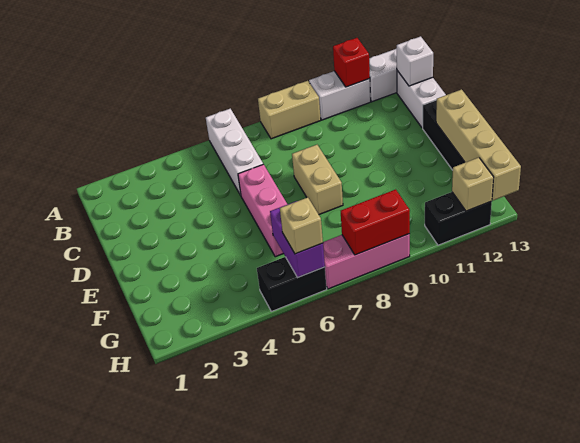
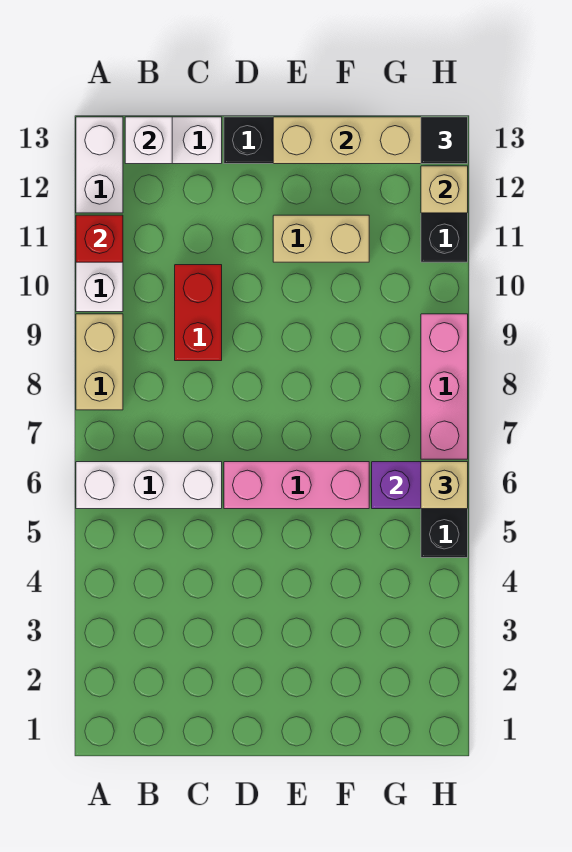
tan brick D8:E8 level 1 -> tan brick E11:F11 level 1
red brick H8:H9 level 2 -> red brick C9:C10 level 1
none -> black tile H13 level 3

